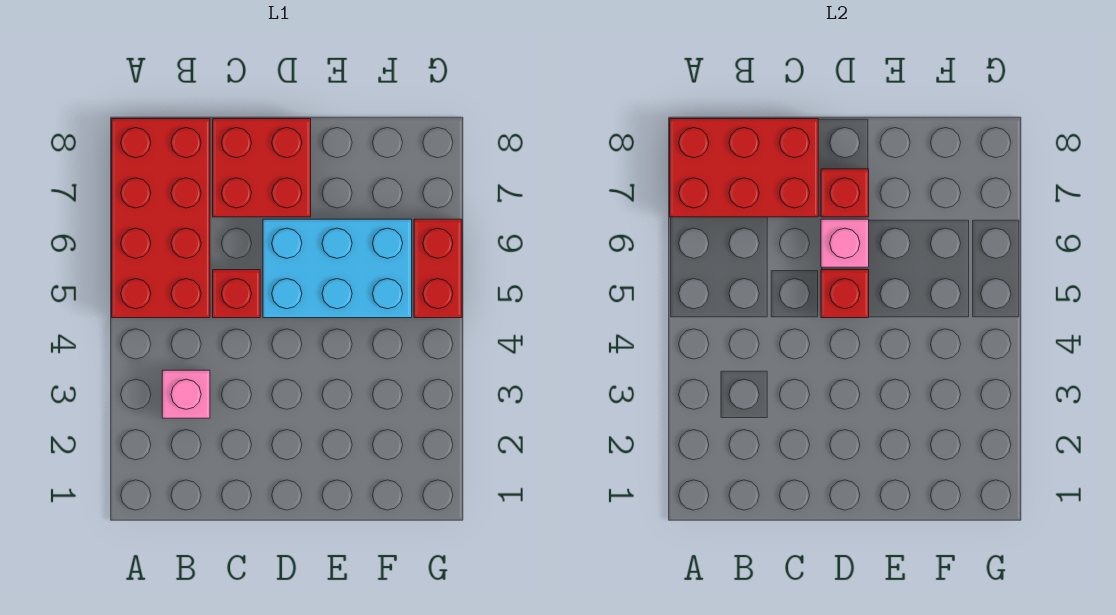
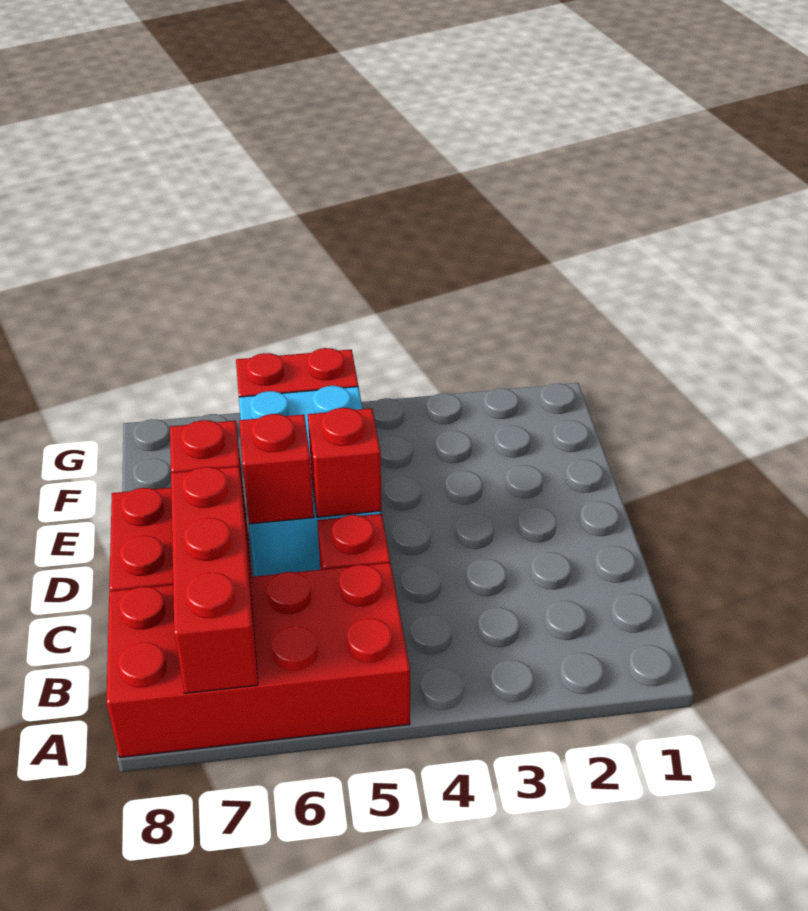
red brick A7:C8 level 2 -> red brick A7:C7 level 2
pink brick B3 level 1 -> none
pink brick D6 level 2 -> red brick D6 level 2

